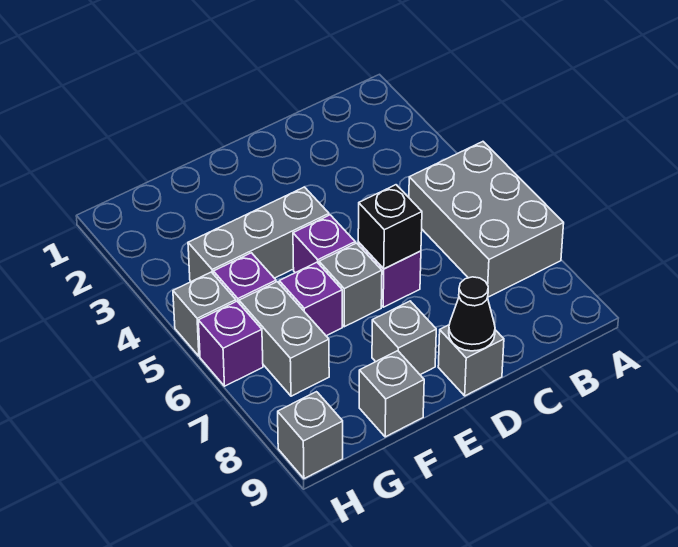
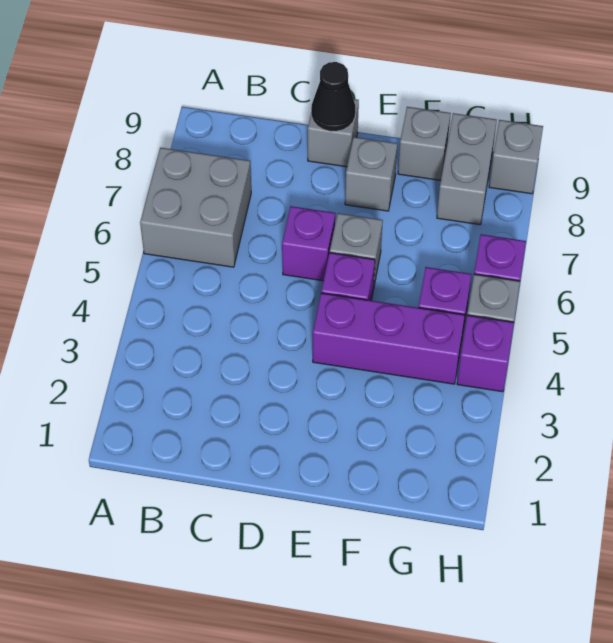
grey brick A5:B7 level 1 -> grey brick A6:B7 level 1
black brick D6 level 2 -> none
grey brick E4:G4 level 1 -> purple brick E4:G4 level 1
purple brick F6 level 1 -> purple brick H4 level 1
grey brick G6:G7 level 1 -> grey brick G8:G9 level 1

